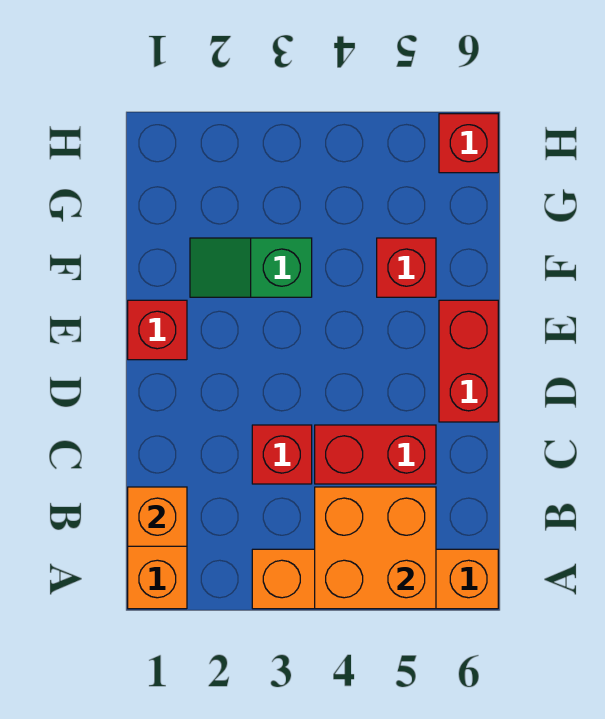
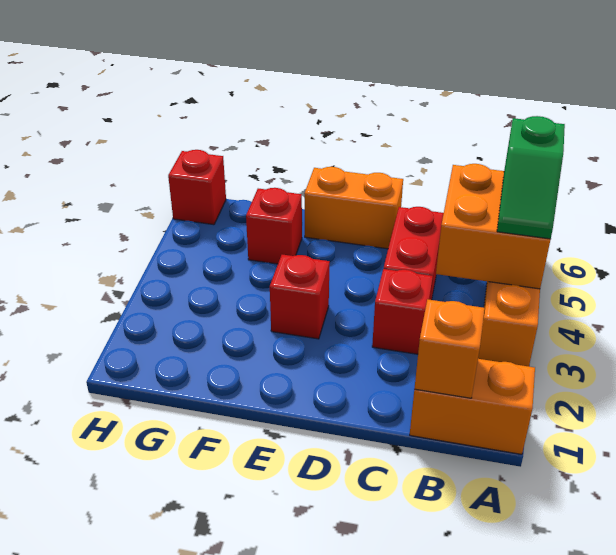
red brick D6:E6 level 1 -> orange brick D6:E6 level 1
red brick E1 level 1 -> red brick E3 level 1
green slope F2:F3 level 1 top 3 -> green slope A4:A5 level 3 top 5

